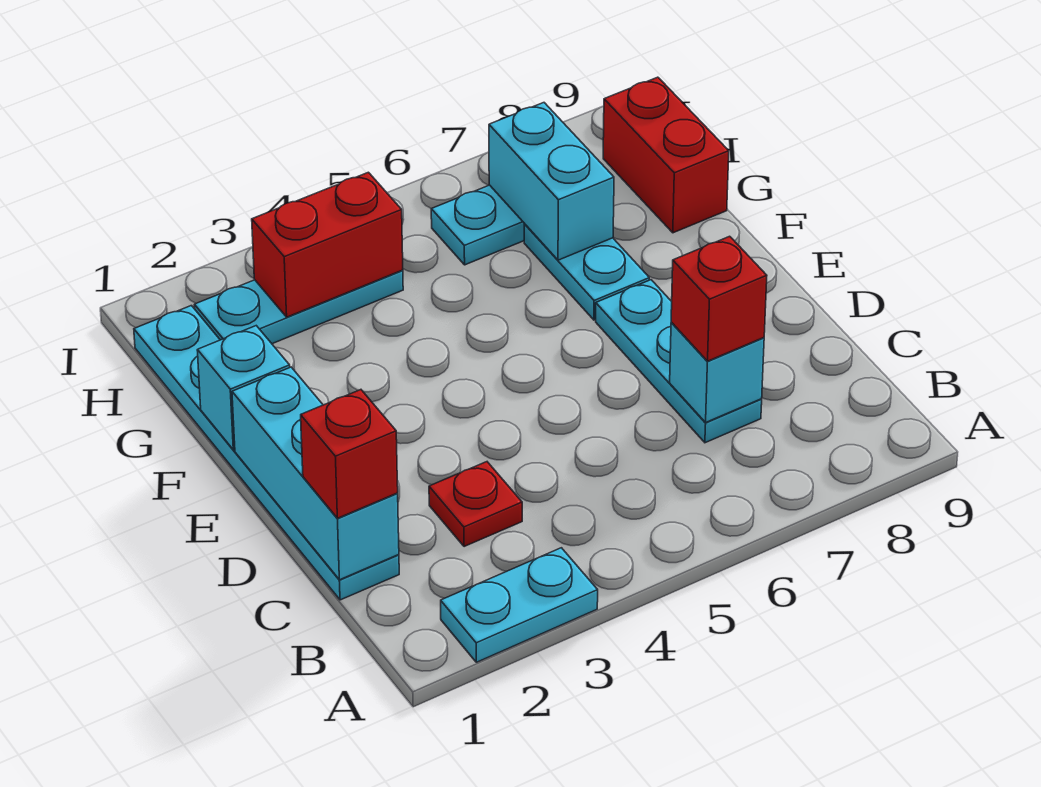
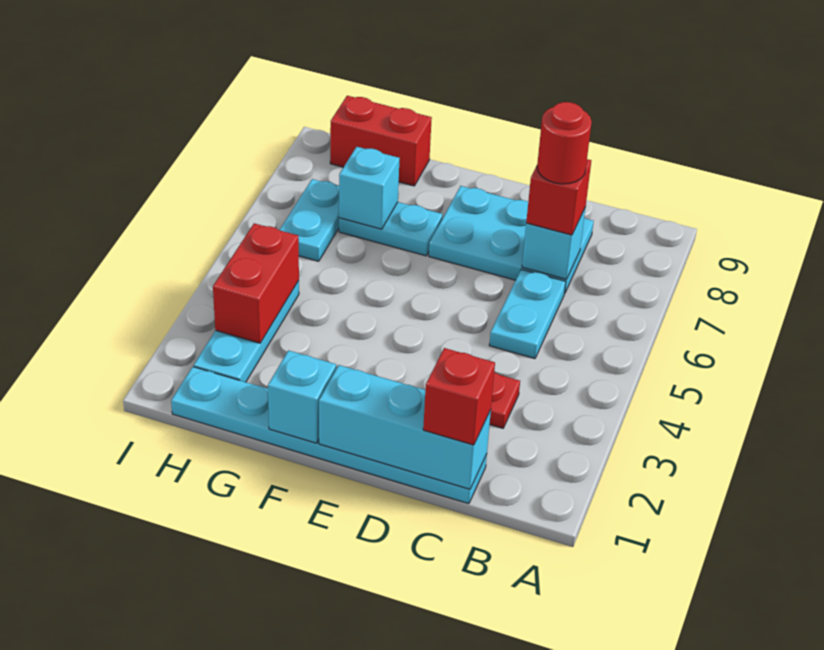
cyan plate A2:A3 level 1 -> cyan plate C5:C6 level 1
cyan plate C7:E7 level 1 -> cyan plate C7:E8 level 1
none -> red round brick C7 level 4
cyan brick G7:H7 level 2 -> cyan brick G7 level 2

